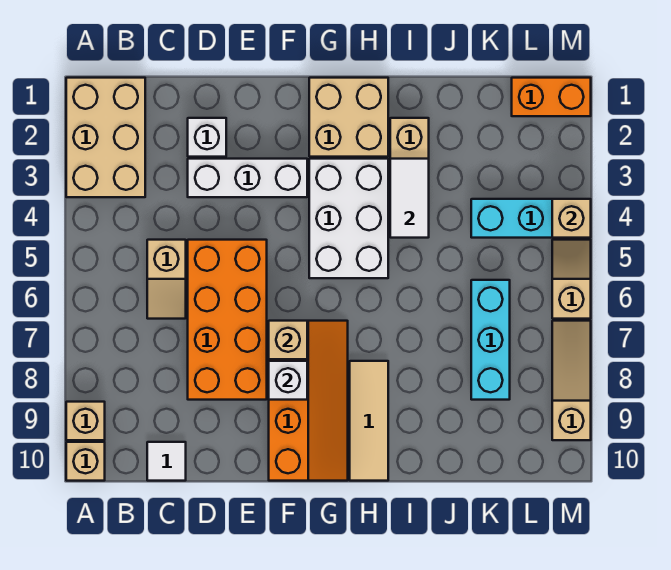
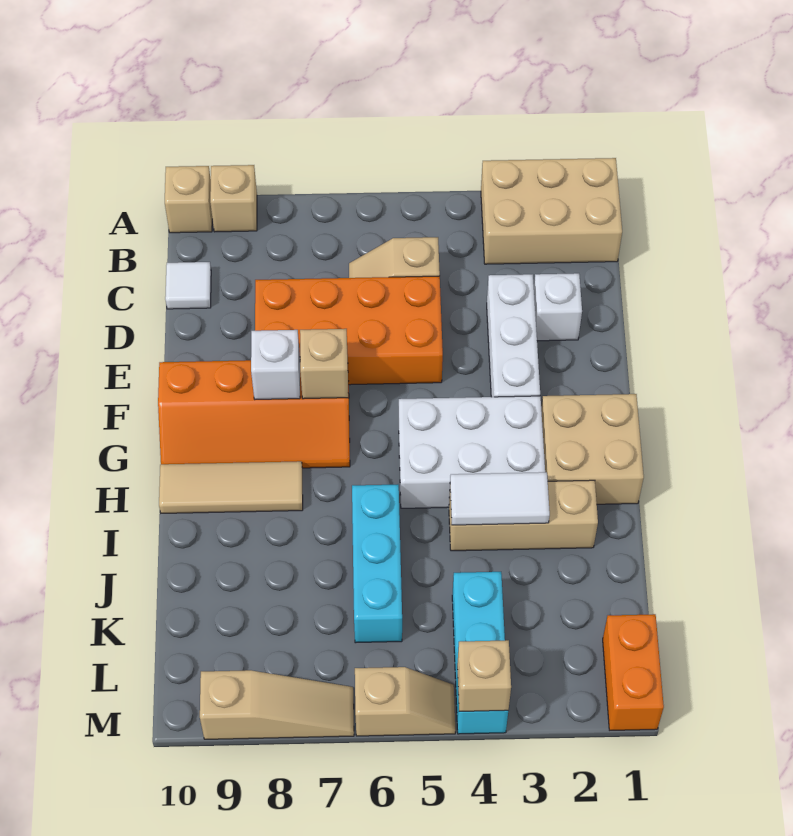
cyan brick K6:K8 level 1 -> cyan brick I6:K6 level 1

